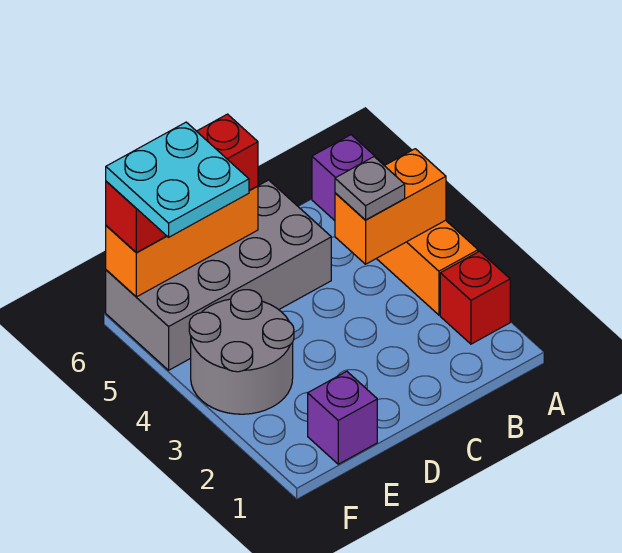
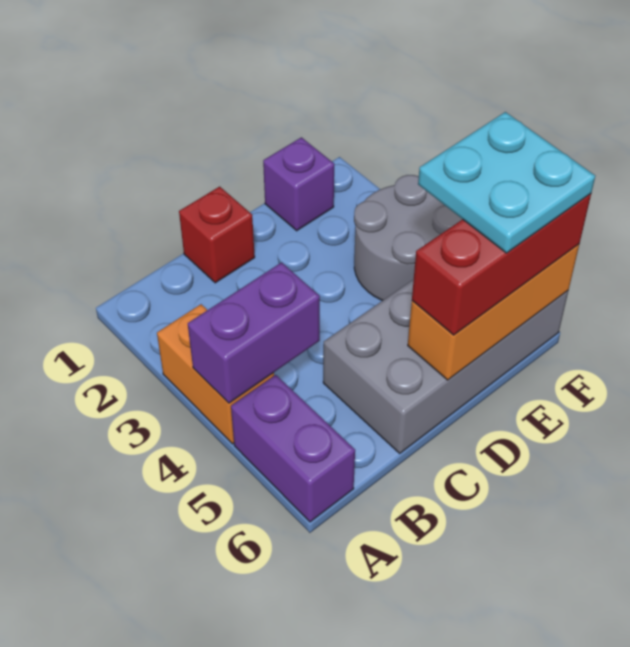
red brick A2 level 1 -> red brick C1 level 1
orange brick A4:B4 level 2 -> purple brick A4:B4 level 2
grey plate B4 level 3 -> none

